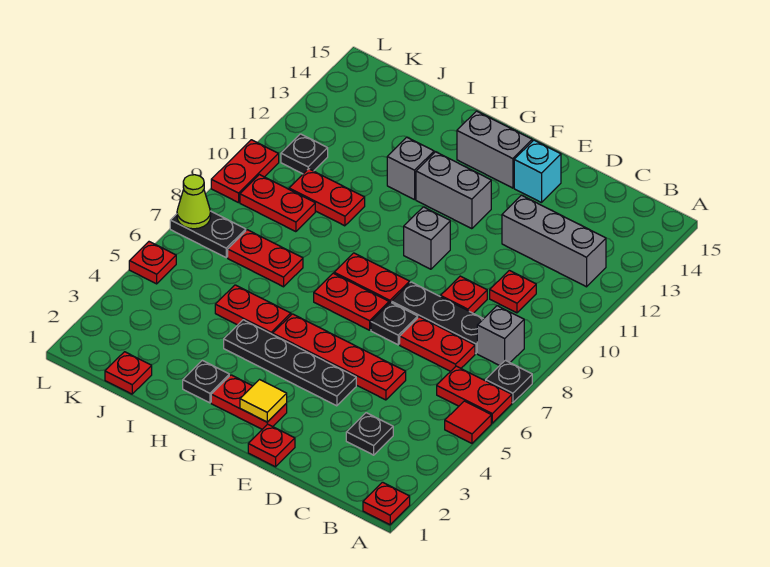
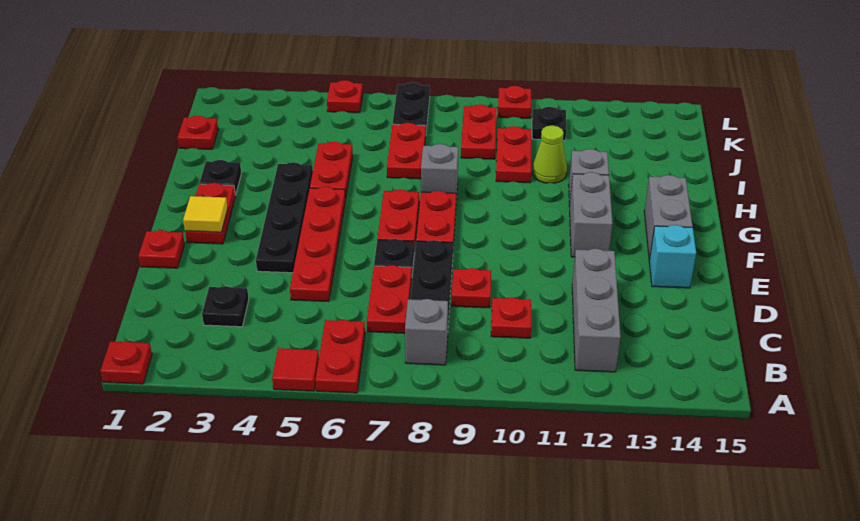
black plate A7 level 1 -> none
grey brick F10 level 1 -> grey brick H8 level 1
lime cone L7 level 2 -> lime cone I11 level 1
red plate L9:L10 level 1 -> red plate L10 level 1

